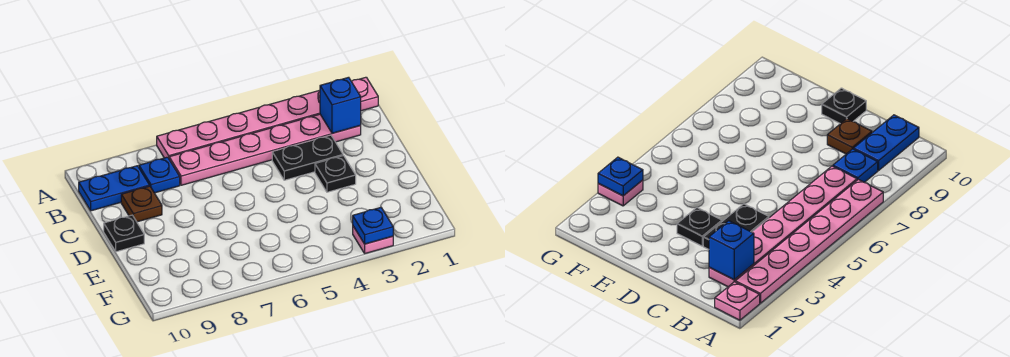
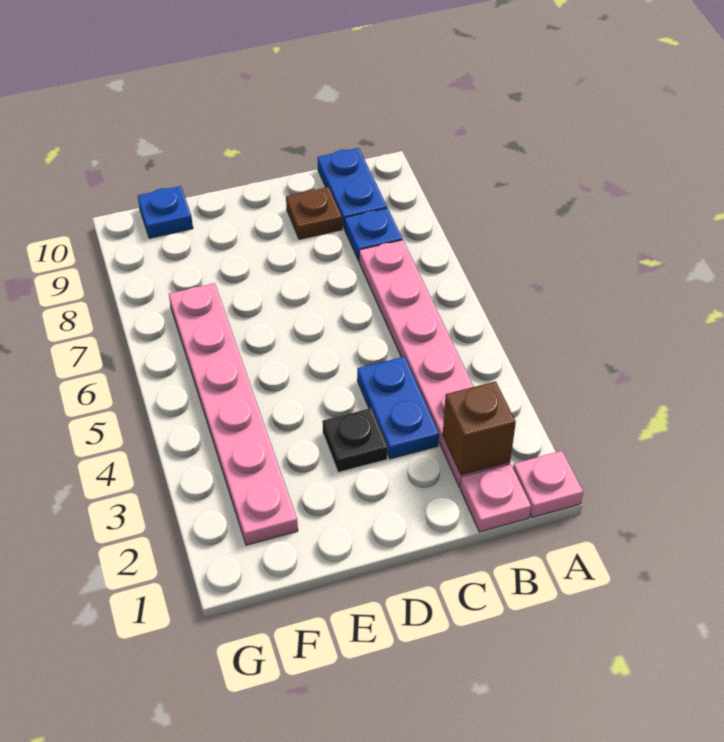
pink plate A2:A7 level 1 -> pink plate F2:F7 level 1
blue brick B2 level 2 -> brown brick B2 level 2
black plate C3:C4 level 1 -> blue plate C3:C4 level 1
black plate D10 level 1 -> none
pink plate G3 level 1 -> pink plate B1 level 1
blue plate G3 level 2 -> blue plate F10 level 1

